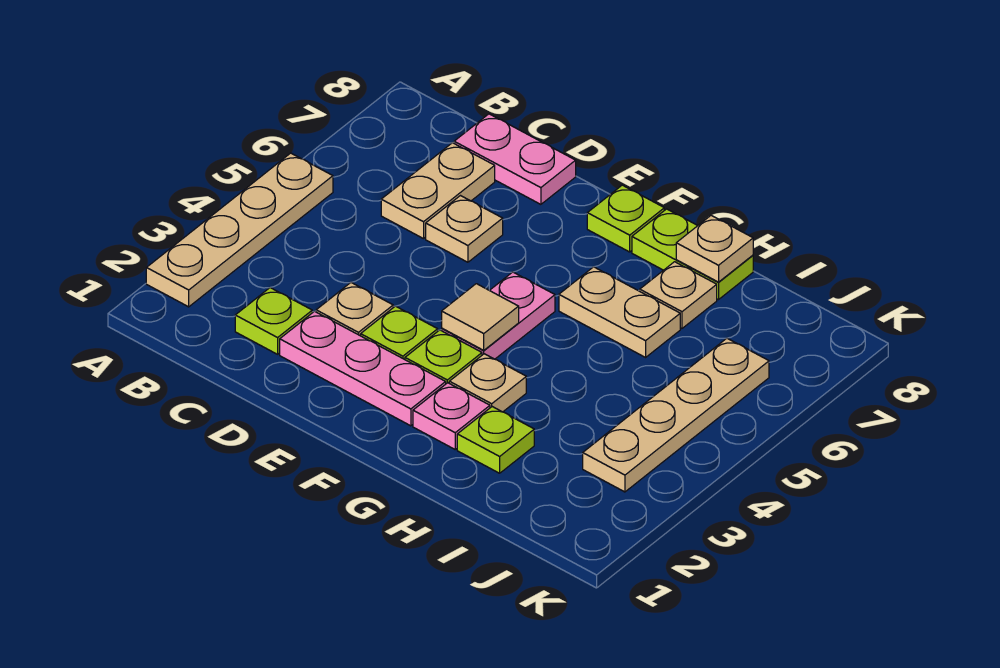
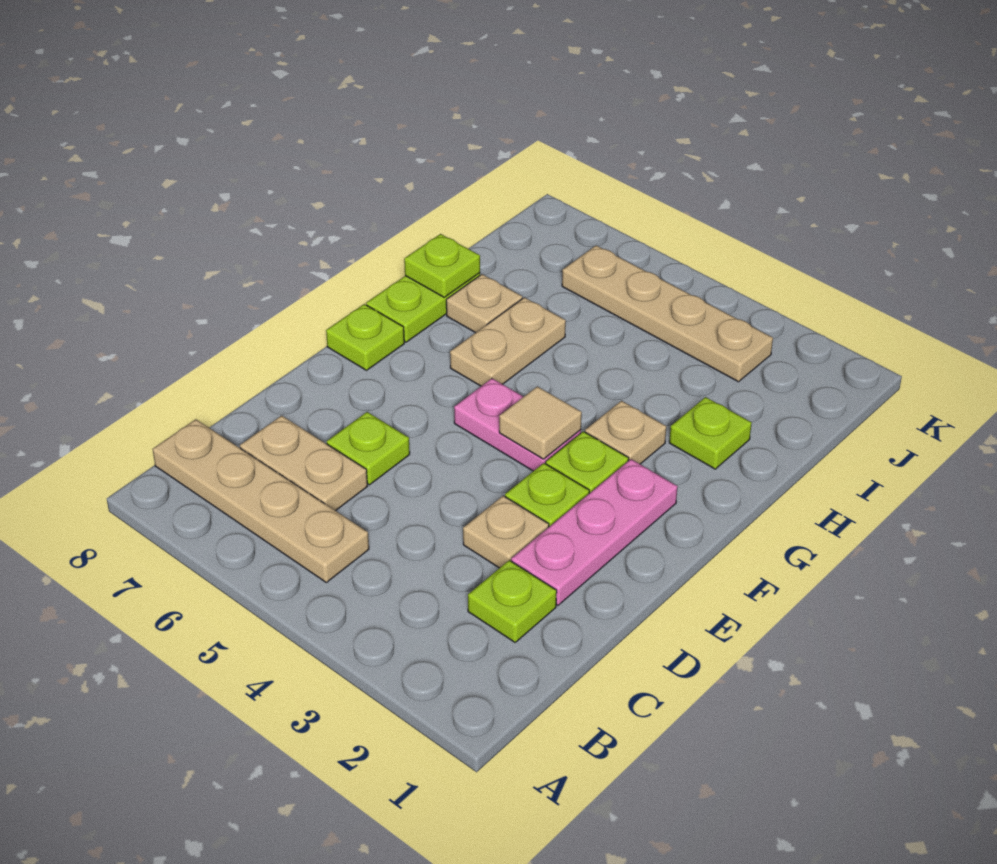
tan plate A2:A5 level 1 -> tan plate B5:B8 level 1
pink plate C8:D8 level 1 -> none
tan plate D6 level 1 -> lime plate D6 level 1
pink plate G2 level 1 -> none
tan plate H8 level 2 -> lime plate H8 level 2

